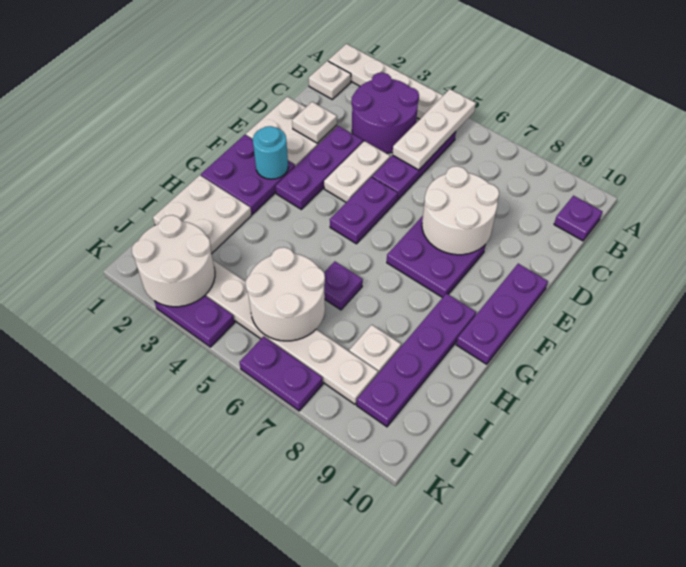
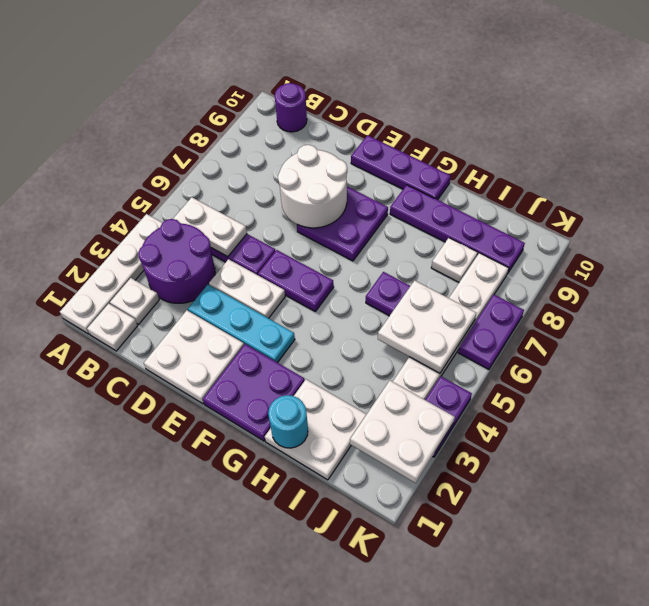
white plate A5:C5 level 2 -> white plate B5:C5 level 2
purple plate B10 level 1 -> purple round brick B10 level 1
white plate D2 level 2 -> white plate B2 level 1
purple plate D3:F3 level 1 -> cyan plate D3:F3 level 1
cyan round brick F2 level 2 -> cyan round brick H1 level 2
white round brick I5:J6 level 2 -> white plate I5:J6 level 2
white round brick J2:K3 level 2 -> white plate J2:K3 level 2

